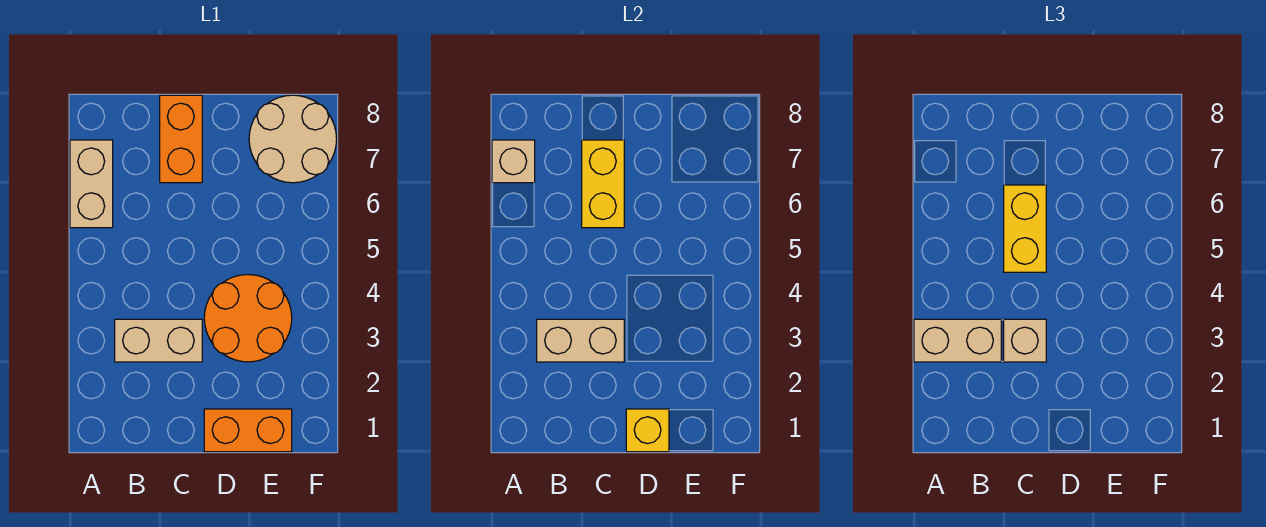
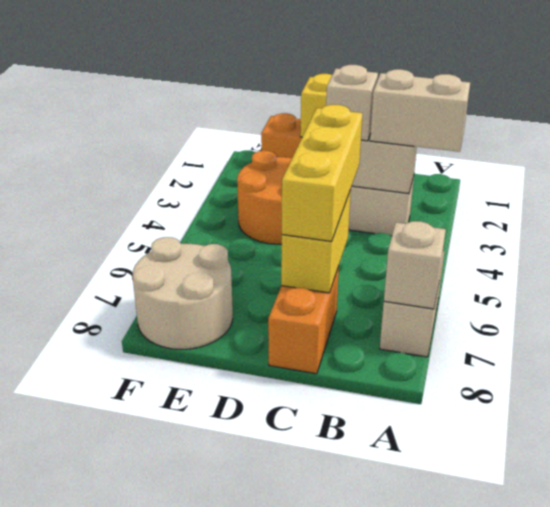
yellow brick C5:C6 level 3 -> yellow brick C5:C7 level 3

